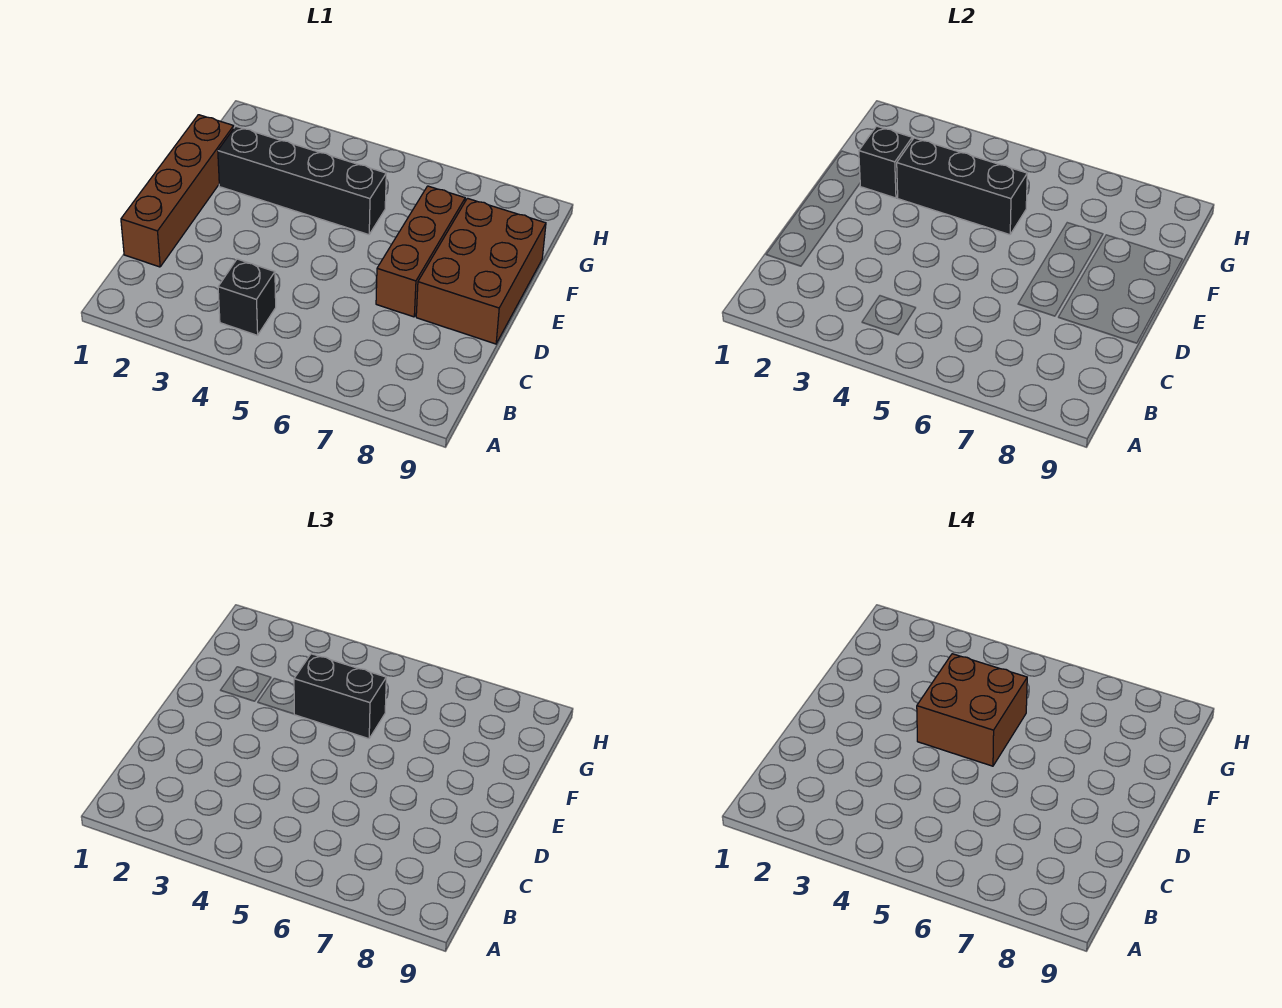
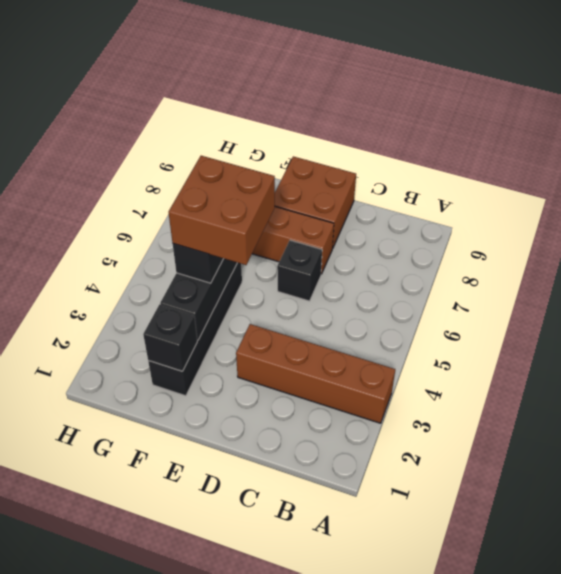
black brick B4 level 1 -> black brick D6 level 1
brown brick C1:F1 level 1 -> brown brick A3:D3 level 1
brown brick D8:F9 level 1 -> brown brick D8:E9 level 1

